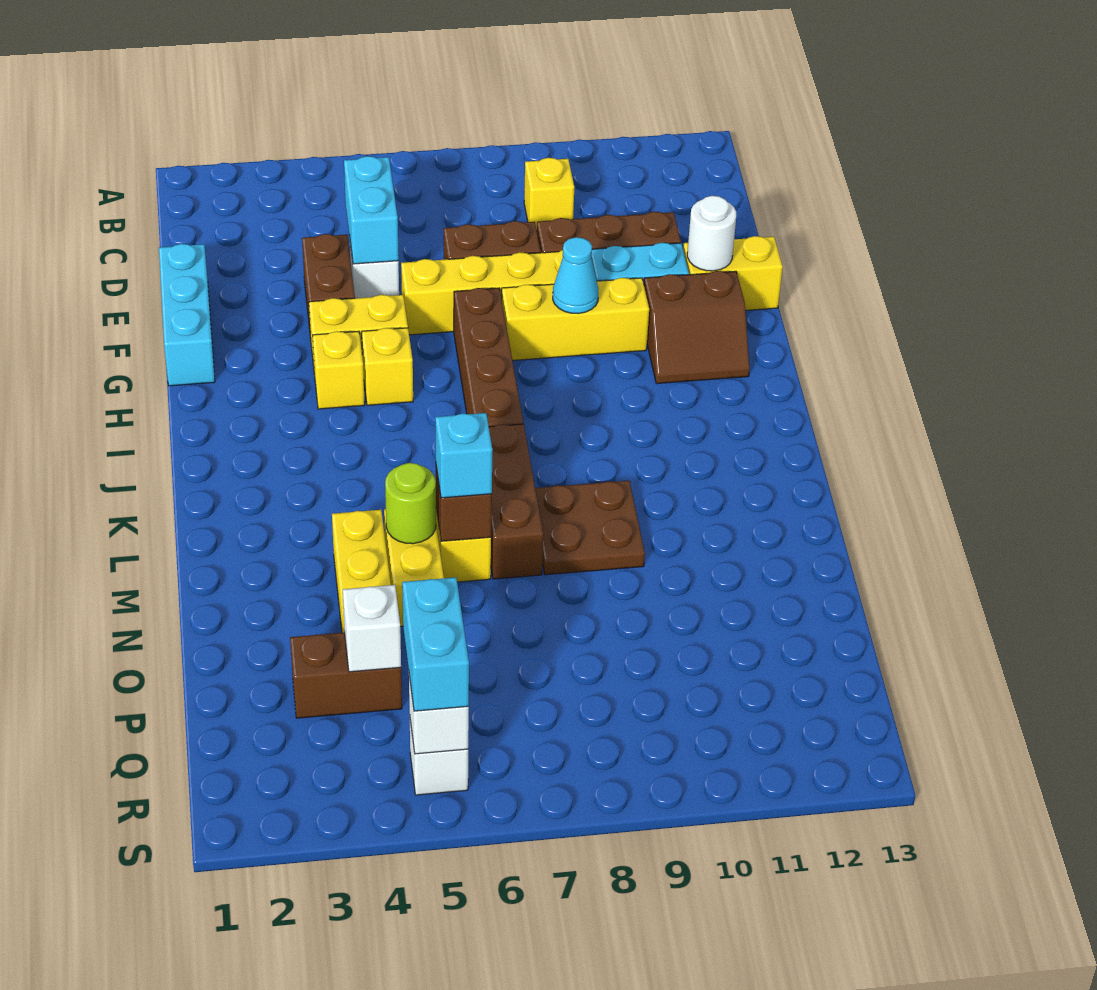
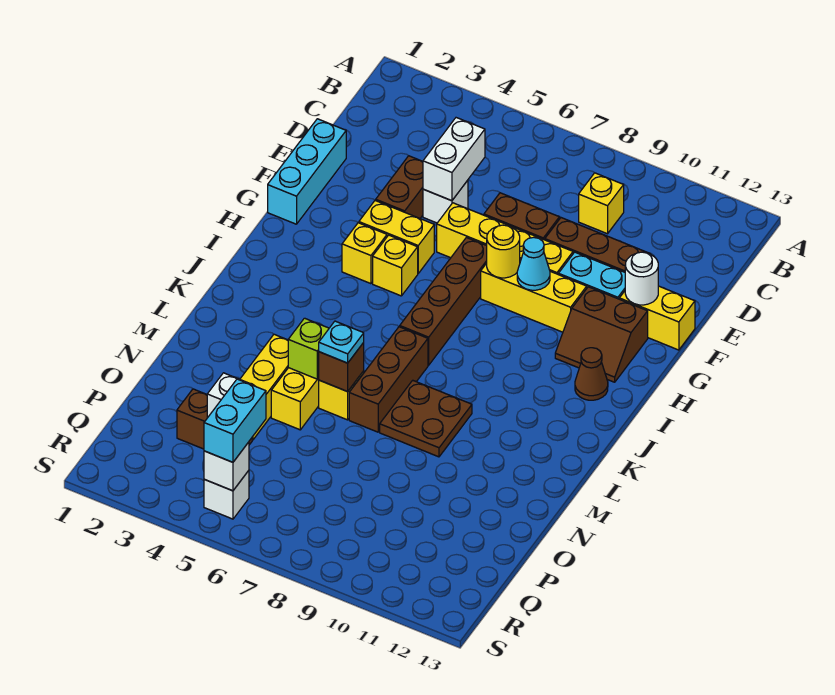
cyan brick D5:E5 level 2 -> white brick D5:E5 level 2
none -> yellow round brick G8 level 2
none -> brown cone I12 level 1
lime round brick M5 level 2 -> lime brick M5 level 2
cyan brick M6 level 3 -> cyan plate M6 level 3

